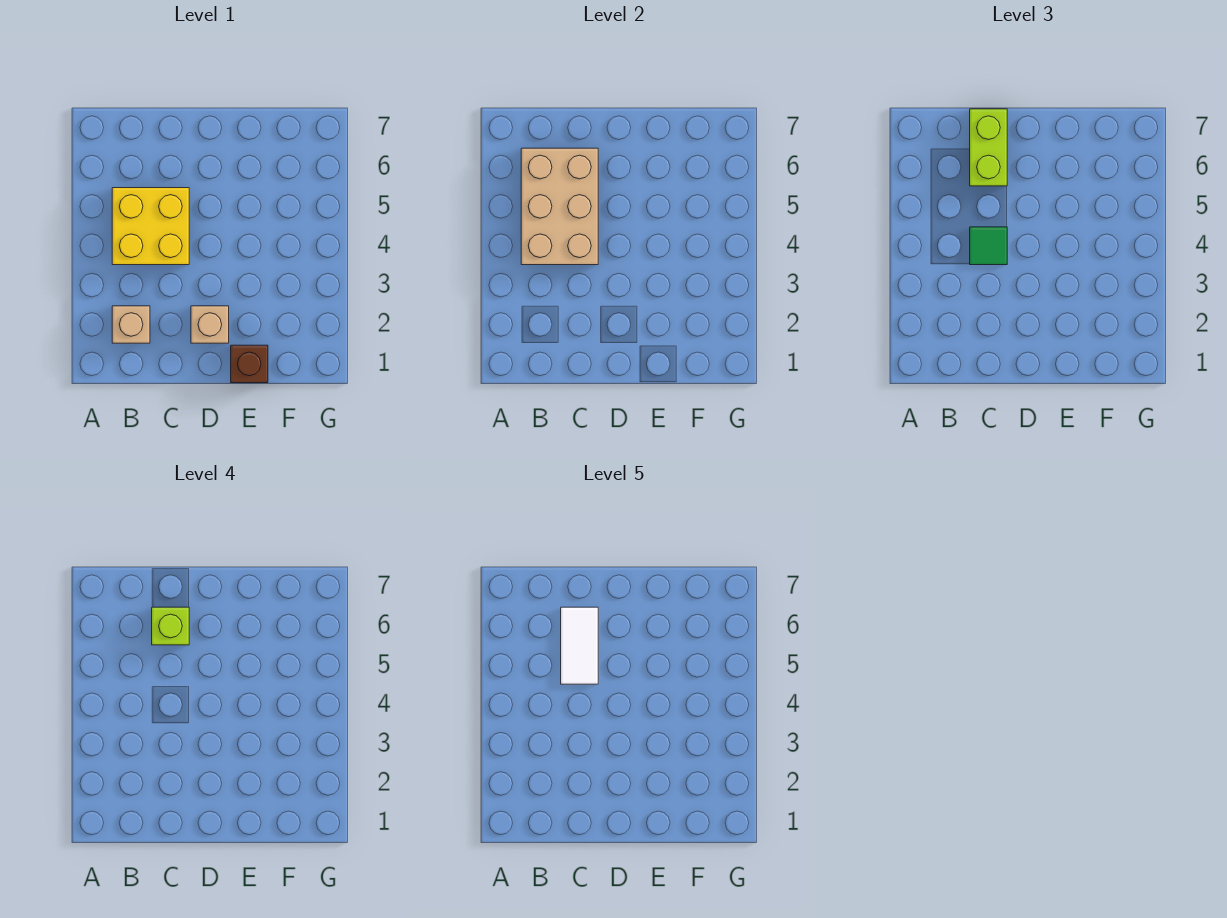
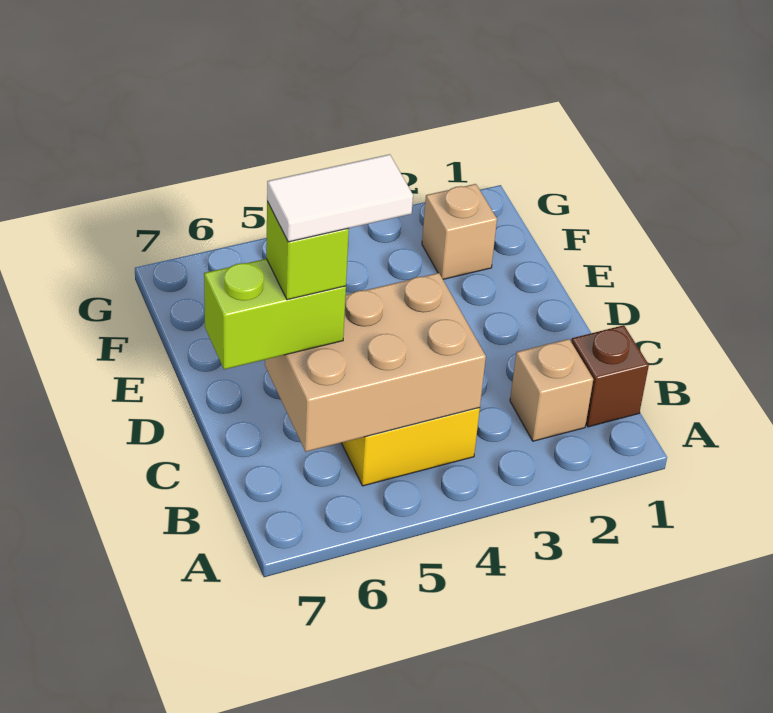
green tile C4 level 3 -> none
tan brick D2 level 1 -> tan brick F2 level 1
brown brick E1 level 1 -> brown brick B1 level 1

